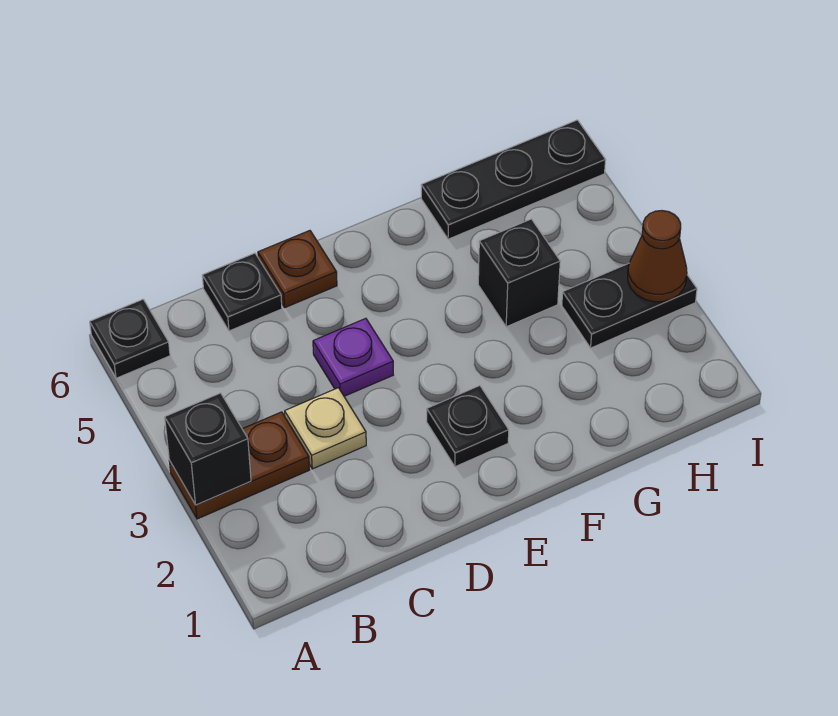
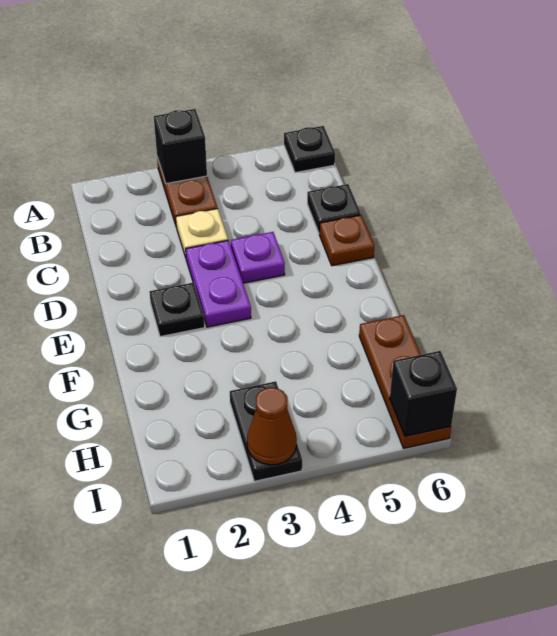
none -> purple plate D3:E3 level 1
black brick G4 level 1 -> black brick I6 level 2
black plate G6:I6 level 1 -> brown plate G6:I6 level 1

